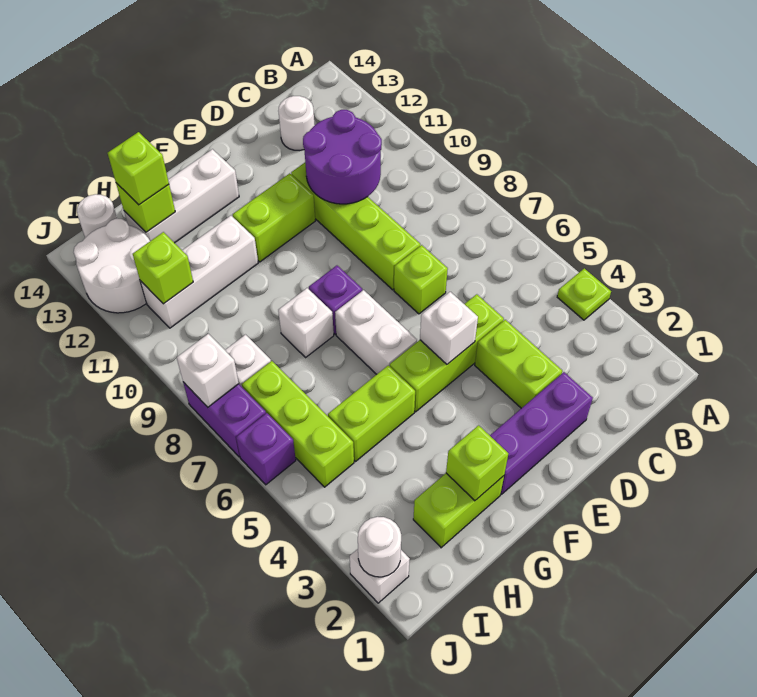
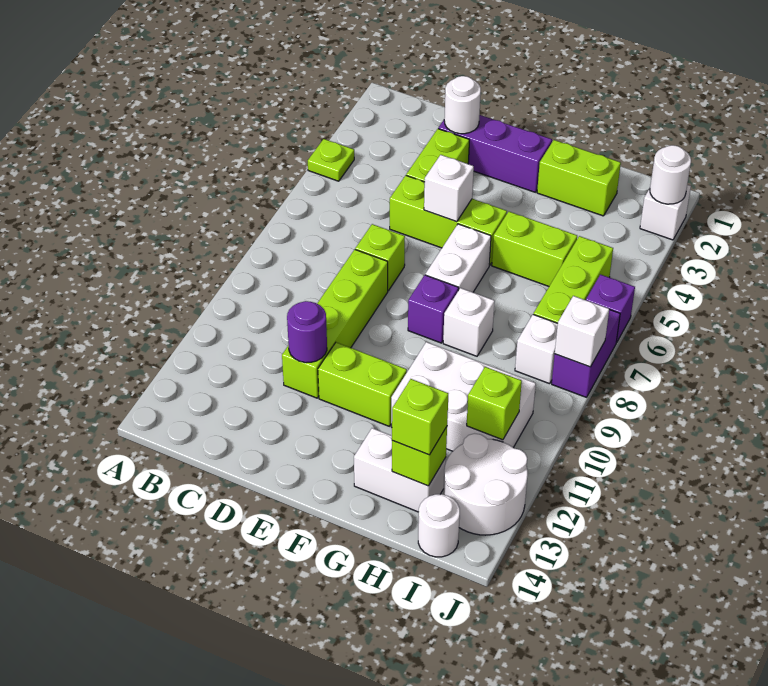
purple round brick C10:D11 level 2 -> purple round brick D11 level 2
white round brick C13 level 1 -> white round brick D2 level 2
white brick F13:H13 level 1 -> white brick G13:H13 level 1
lime brick G2 level 2 -> none
white brick G11:I11 level 1 -> white brick G10:I11 level 1

